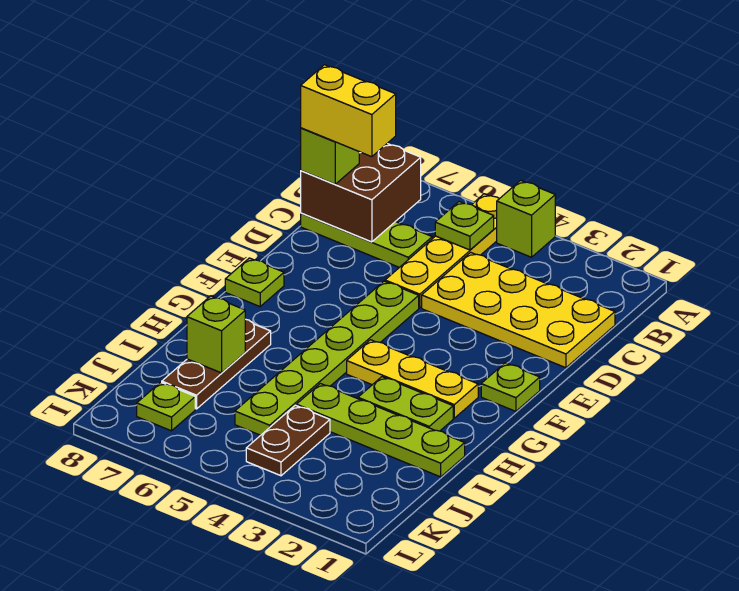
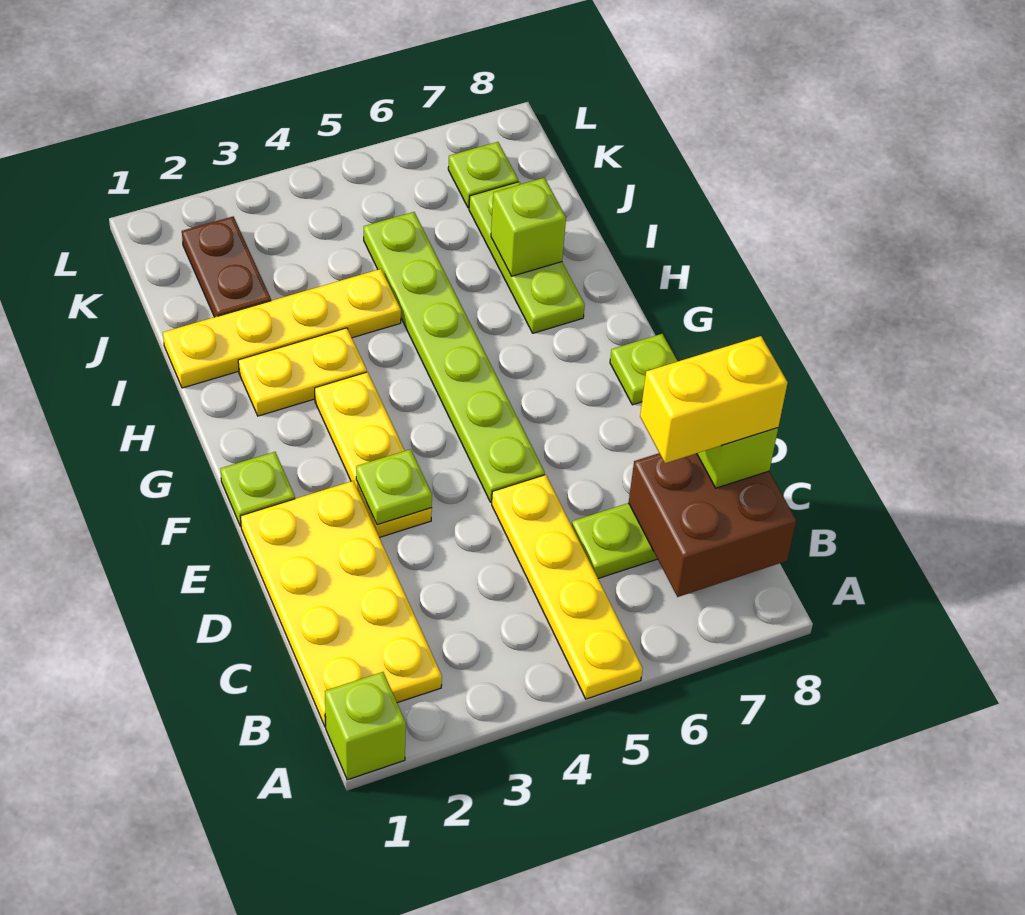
lime brick A4 level 1 -> lime brick A1 level 1
lime plate B5 level 2 -> lime plate E3 level 2
yellow plate C1:D4 level 1 -> yellow plate B1:E2 level 1
yellow plate G2:G4 level 1 -> yellow plate E3:G3 level 1
lime plate H2:H3 level 1 -> yellow plate H2:H3 level 1
brown plate H7:J7 level 1 -> lime plate H7:J7 level 1
lime plate I1:I4 level 1 -> yellow plate I1:I4 level 1
brown plate J4:K4 level 1 -> brown plate J2:K2 level 1

